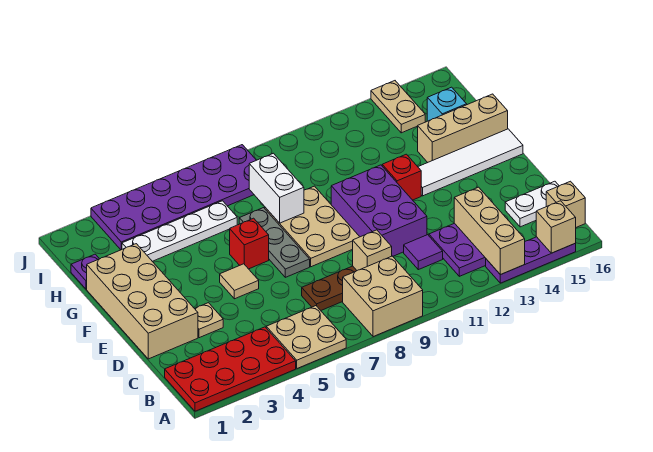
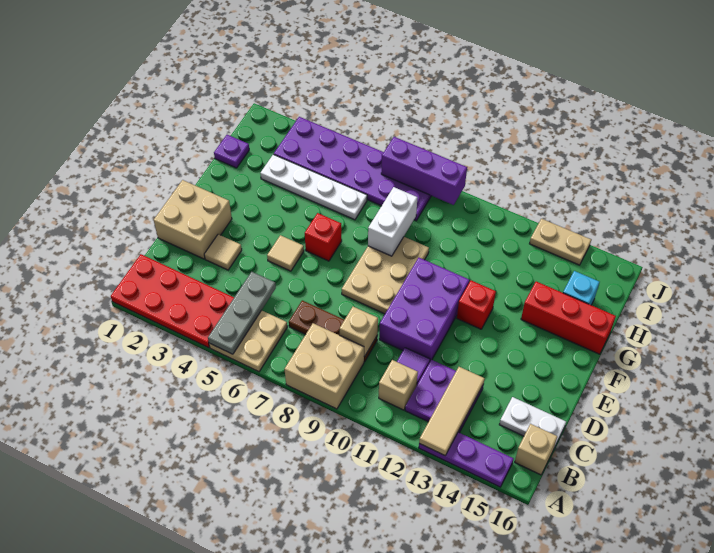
tan brick A13:C13 level 2 -> tan tile A13:C13 level 2
tan brick A15 level 2 -> tan brick B11 level 1
tan brick D1:G2 level 1 -> tan brick D1:E2 level 1
tan plate D3 level 1 -> tan tile D3 level 1
grey plate E7:G7 level 1 -> grey plate A5:C5 level 2
white tile F13:F16 level 1 -> none
tan brick G14:G16 level 1 -> red brick G14:G16 level 1
tan plate I14:J14 level 1 -> tan plate J13:J14 level 1
none -> purple brick J7:J9 level 2

